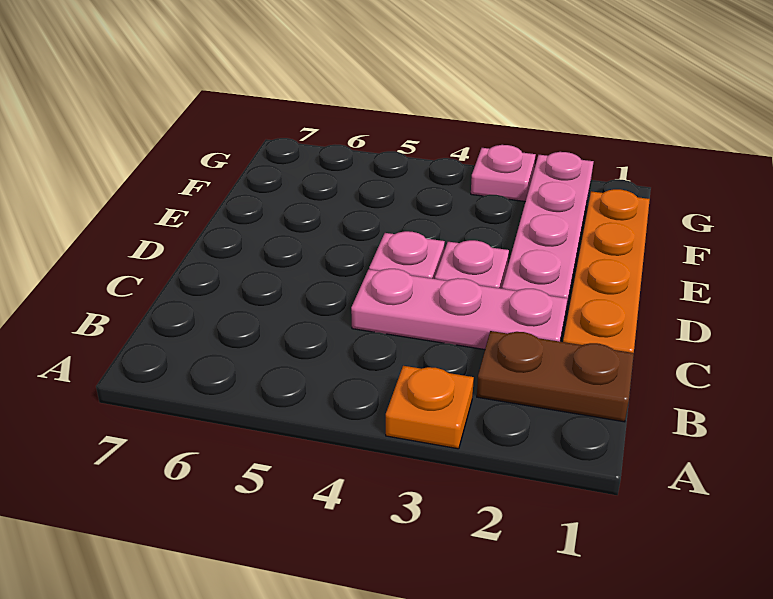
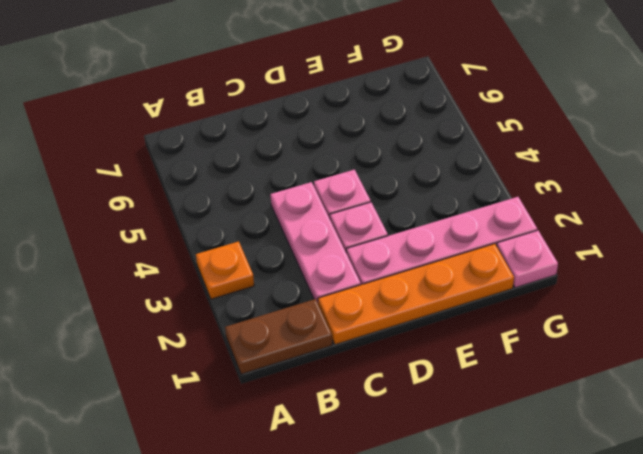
brown plate B1:B2 level 1 -> brown plate A1:B1 level 1
pink plate G3 level 1 -> pink plate G1 level 1

